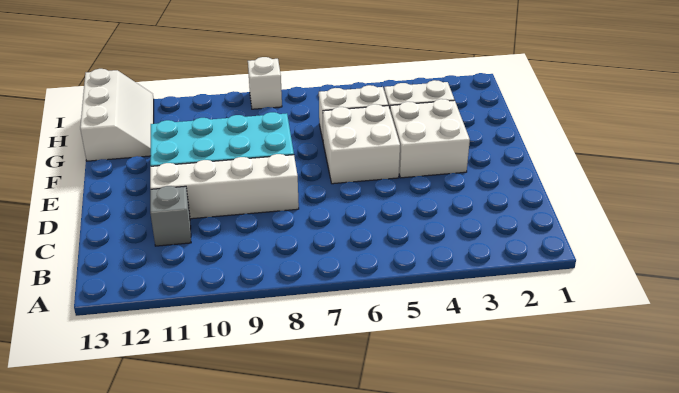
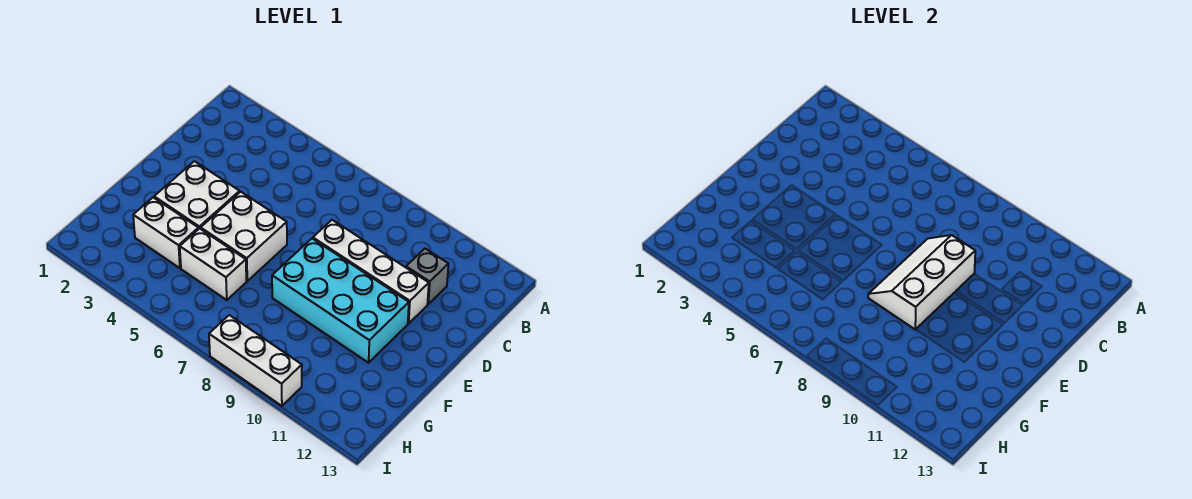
white slope G12:I13 level 1 top 13 -> white slope D8:F9 level 2 top 9
white brick I8 level 1 -> white brick I8:I10 level 1

